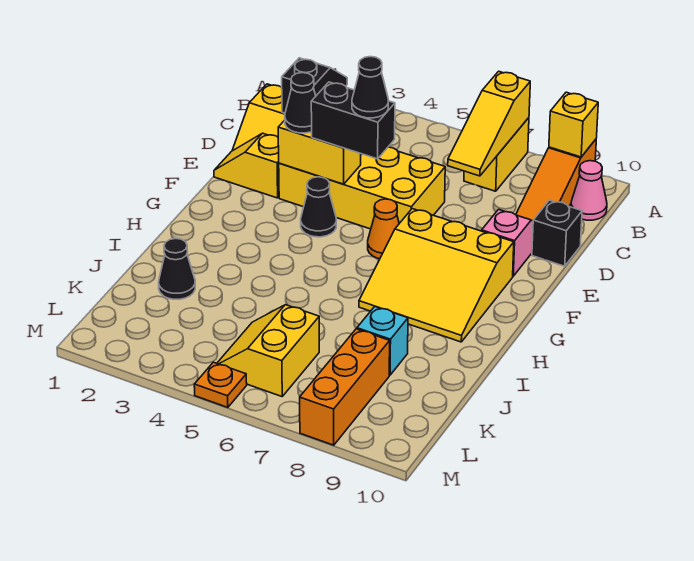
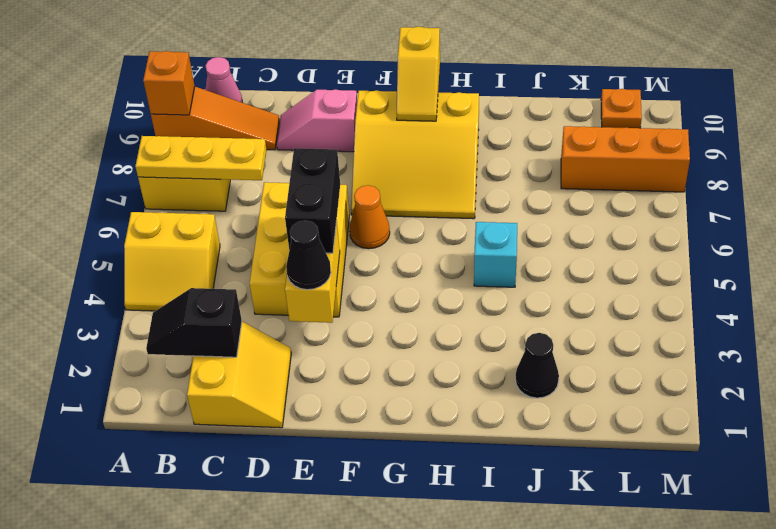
yellow slope A7:C7 level 2 top A -> yellow plate A7:C7 level 2
yellow brick A9 level 2 -> orange brick A9 level 2
yellow brick D3:E6 level 1 -> yellow brick D4:E6 level 1
black brick D10 level 1 -> none
yellow slope E1:E2 level 1 top 2 -> yellow slope G9:G10 level 2 top 10
black cone E5 level 4 -> none
black cone F4 level 1 -> none
yellow slope F7:H9 level 1 top F -> yellow slope F7:H9 level 1 top 9
cyan brick J8 level 1 -> cyan brick I5 level 1
yellow slope K5:L6 level 1 top 6 -> yellow slope A4:B5 level 1 top 5
orange plate M5 level 1 -> orange plate L10 level 1

